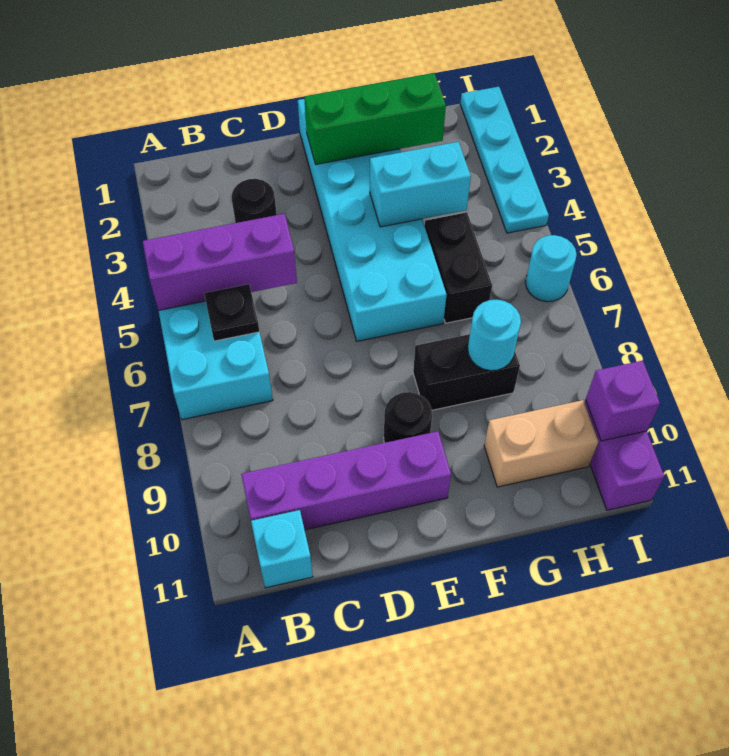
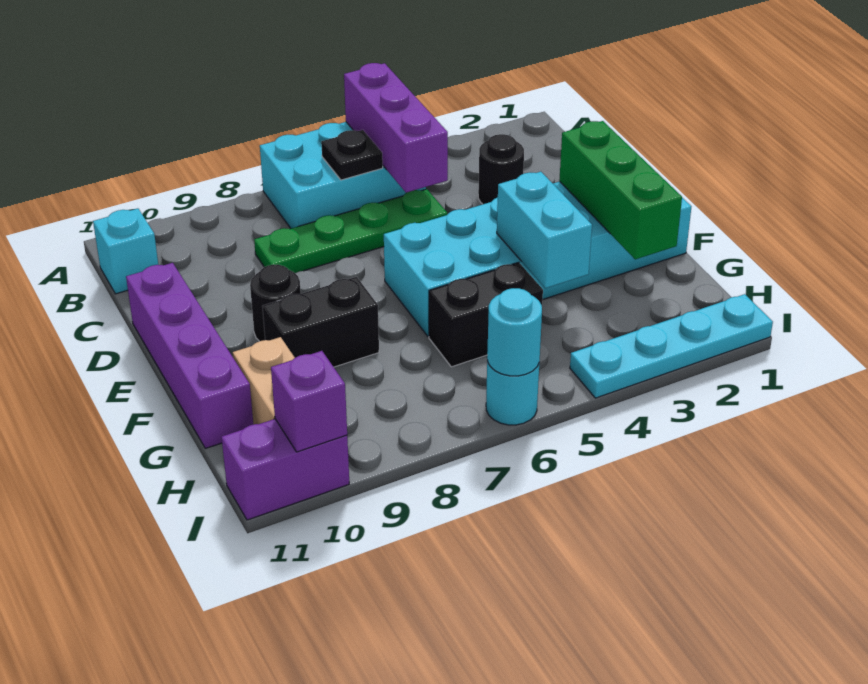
purple brick B10:E10 level 1 -> purple brick D11:G11 level 1
none -> green plate C5:C8 level 1
black brick F8:G8 level 1 -> black brick F8:F9 level 1
cyan round brick G8 level 2 -> cyan round brick I6 level 2

